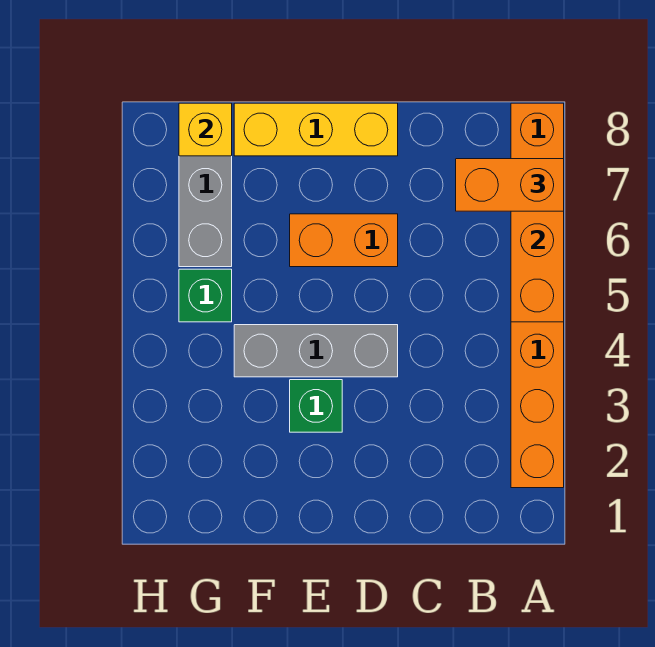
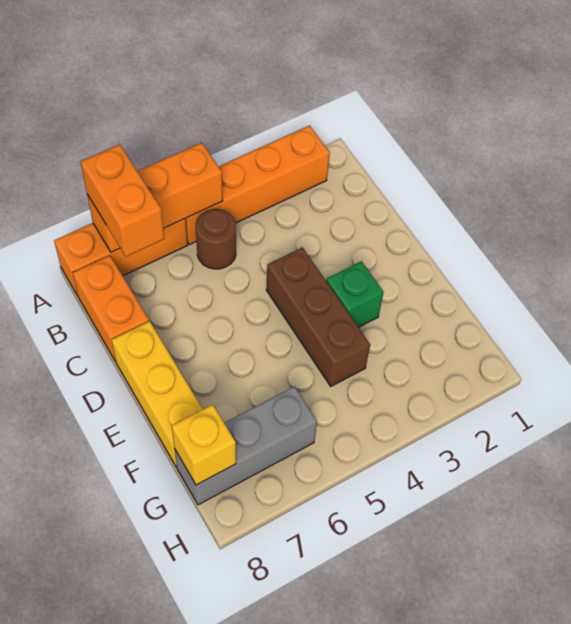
none -> brown round brick B5 level 1
grey brick D4:F4 level 1 -> brown brick D4:F4 level 1
orange brick D6:E6 level 1 -> orange brick B8:C8 level 1
green brick G5 level 1 -> none

